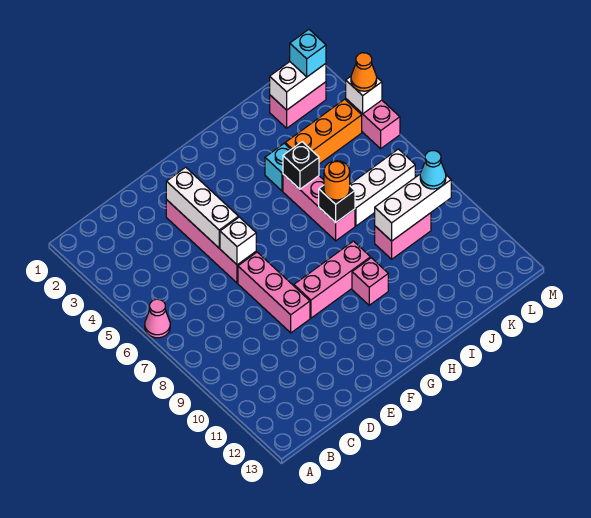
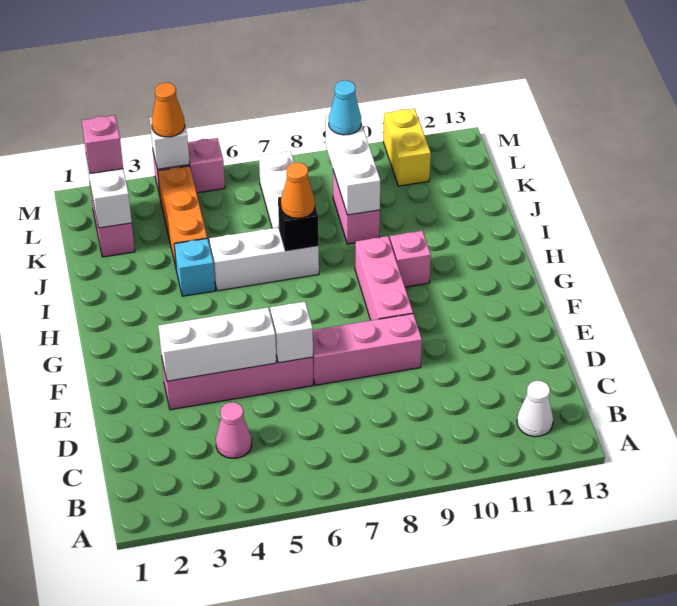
pink cone A6 level 1 -> pink cone C4 level 1
none -> white cone B12 level 1
pink brick I5:I7 level 1 -> white brick I5:I7 level 1
black brick I5 level 2 -> none
orange round brick I7 level 3 -> orange cone I7 level 3
cyan brick L2 level 3 -> pink brick L2 level 3
none -> yellow brick L11:M11 level 1

